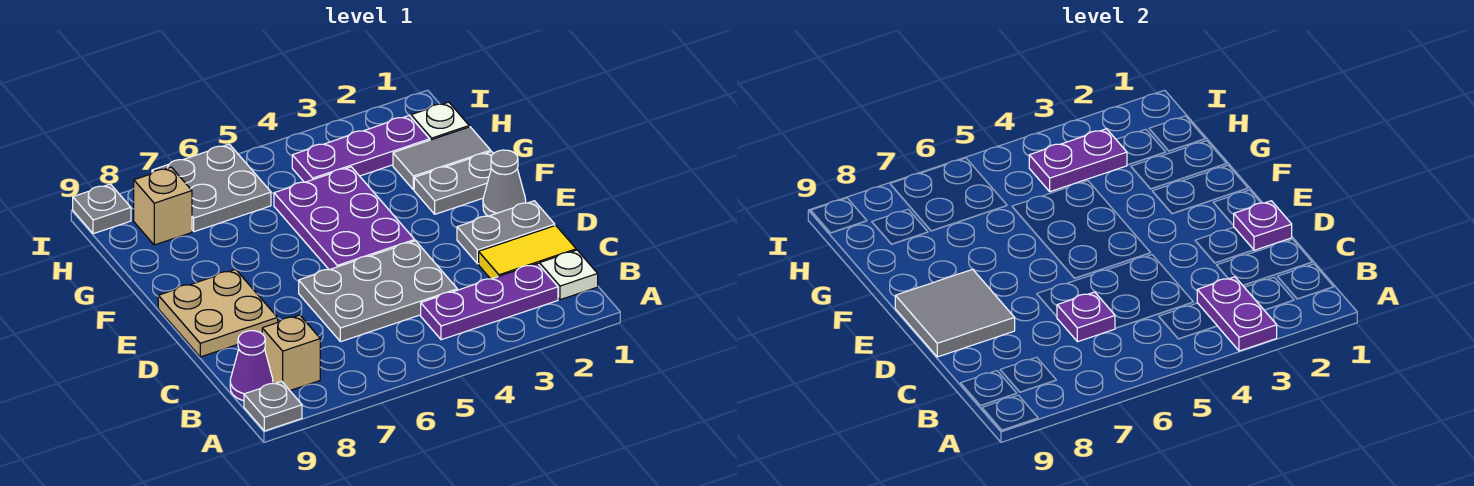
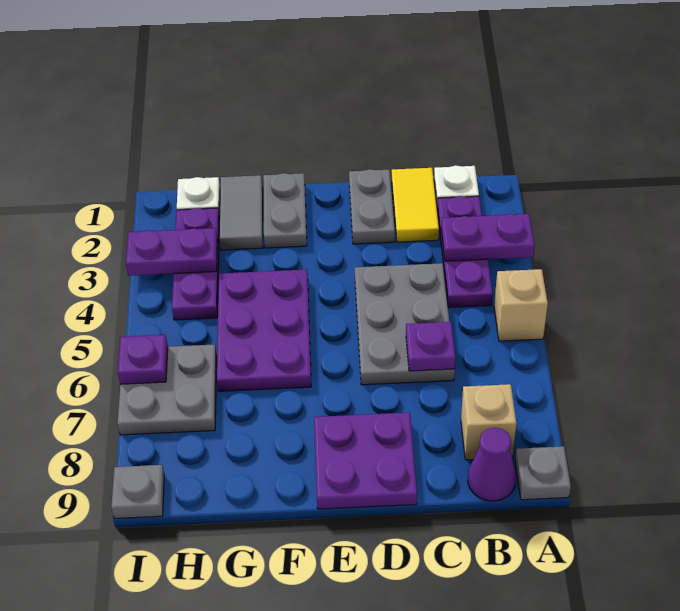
purple plate D1 level 2 -> purple plate I6 level 2
tan plate D8:E9 level 1 -> purple plate D8:E9 level 1
grey tile D8:E9 level 2 -> none
grey cone E1 level 1 -> none
purple plate E4:G5 level 1 -> purple plate F4:G6 level 1
purple plate H3:H4 level 2 -> purple plate H3:I3 level 2
tan brick H8 level 1 -> tan brick A5 level 1

